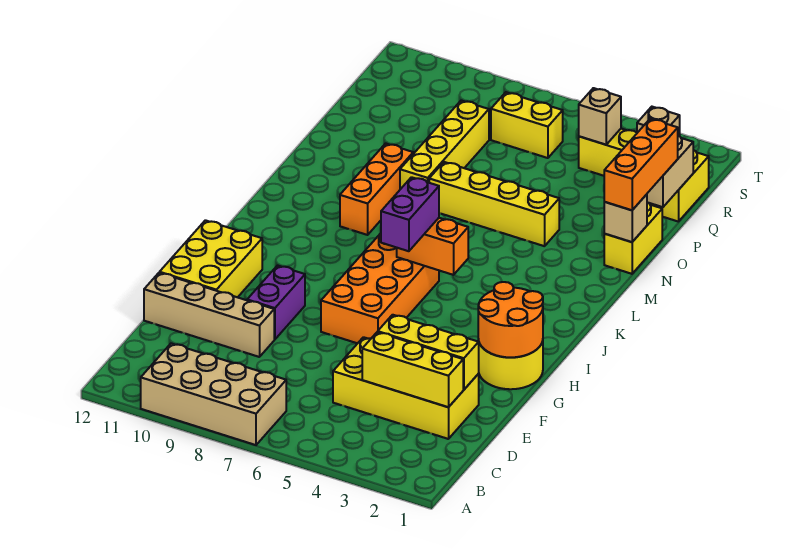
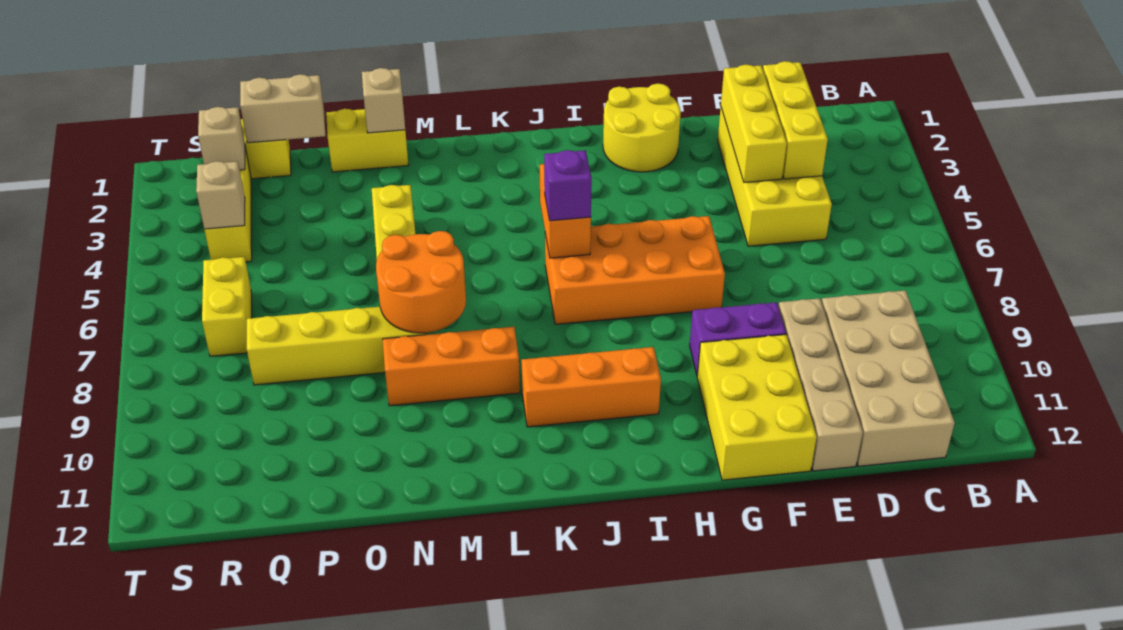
tan brick A7:B10 level 1 -> tan brick C9:D12 level 1
yellow brick F11:H12 level 1 -> yellow brick F10:G12 level 1
orange round brick G1:H2 level 2 -> orange round brick M7:N8 level 2
purple brick I6:J6 level 3 -> purple brick J6 level 3
orange brick N1:P1 level 3 -> orange brick I10:K10 level 1

